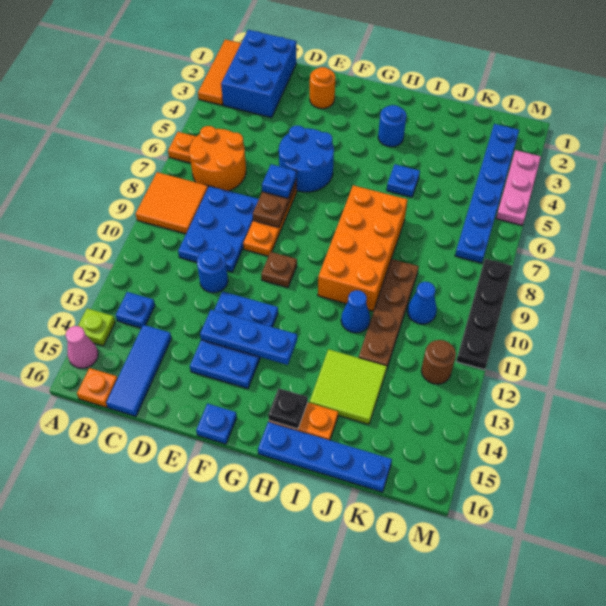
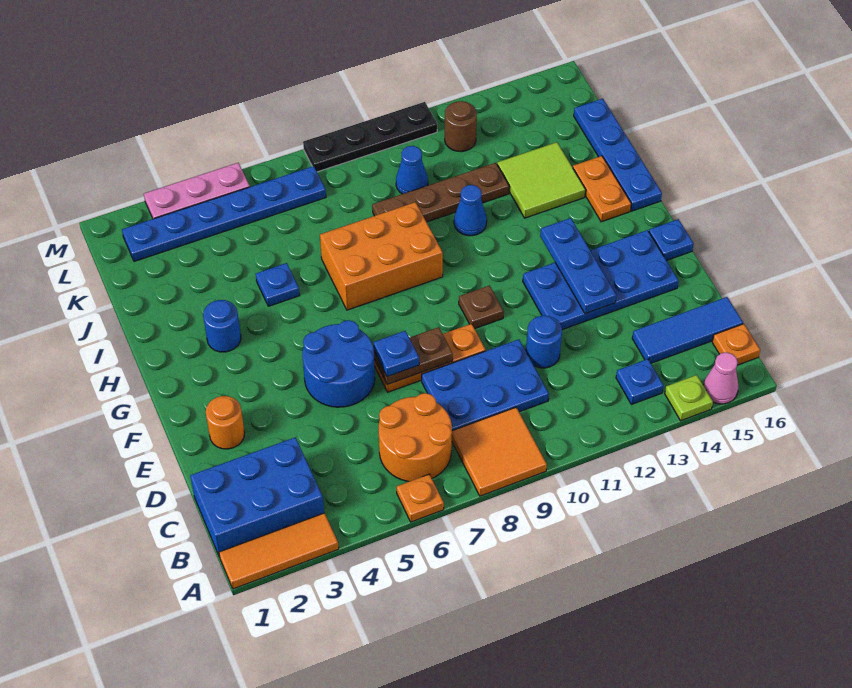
blue plate E12:F14 level 1 -> blue plate E12:F15 level 1
orange brick H7:I10 level 1 -> orange brick H7:I9 level 1
black plate H15 level 2 -> none

